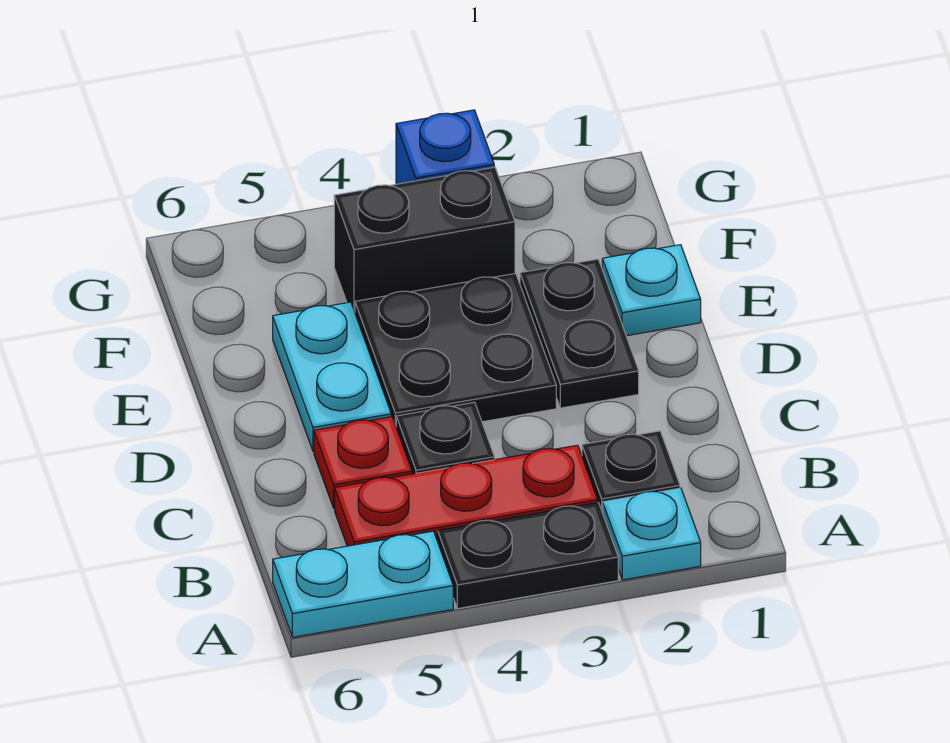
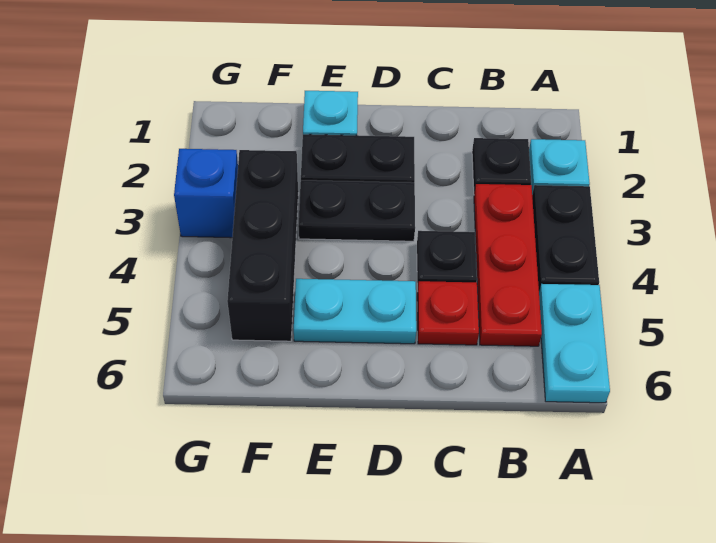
black plate D3:E4 level 1 -> black plate D3:E3 level 1
black brick F3:F4 level 1 -> black brick F3:F5 level 1

